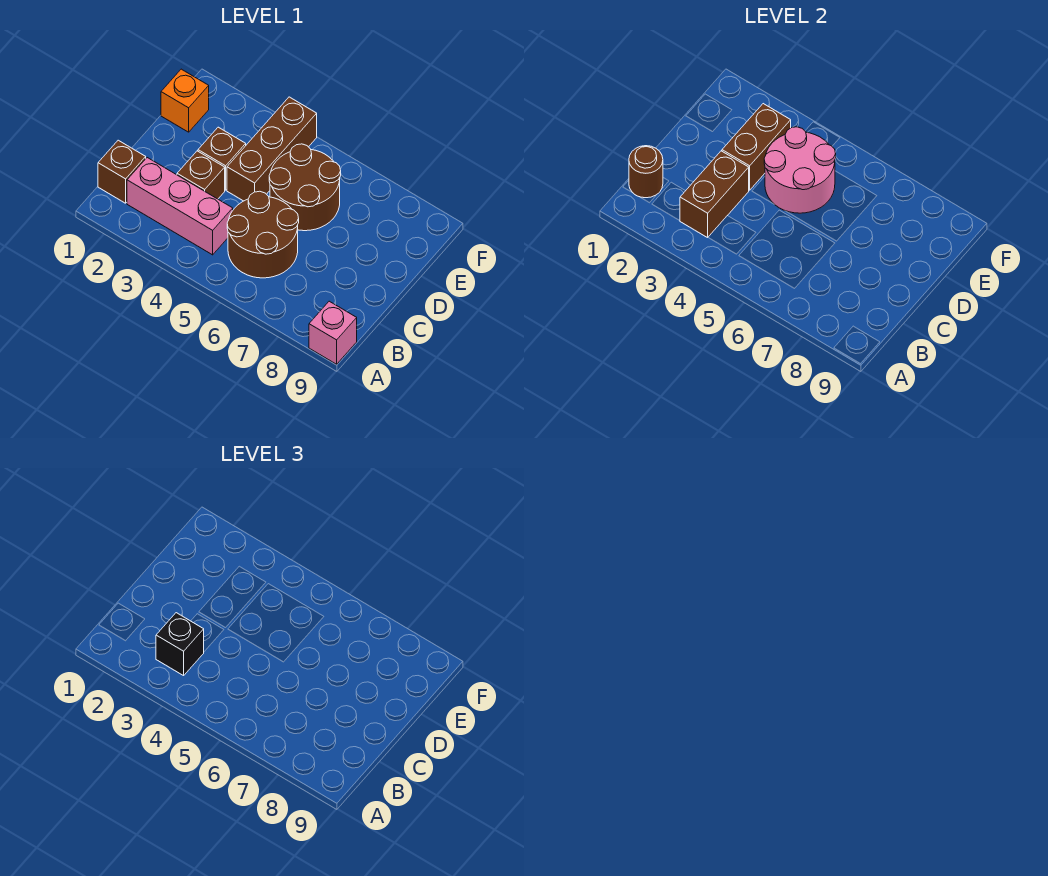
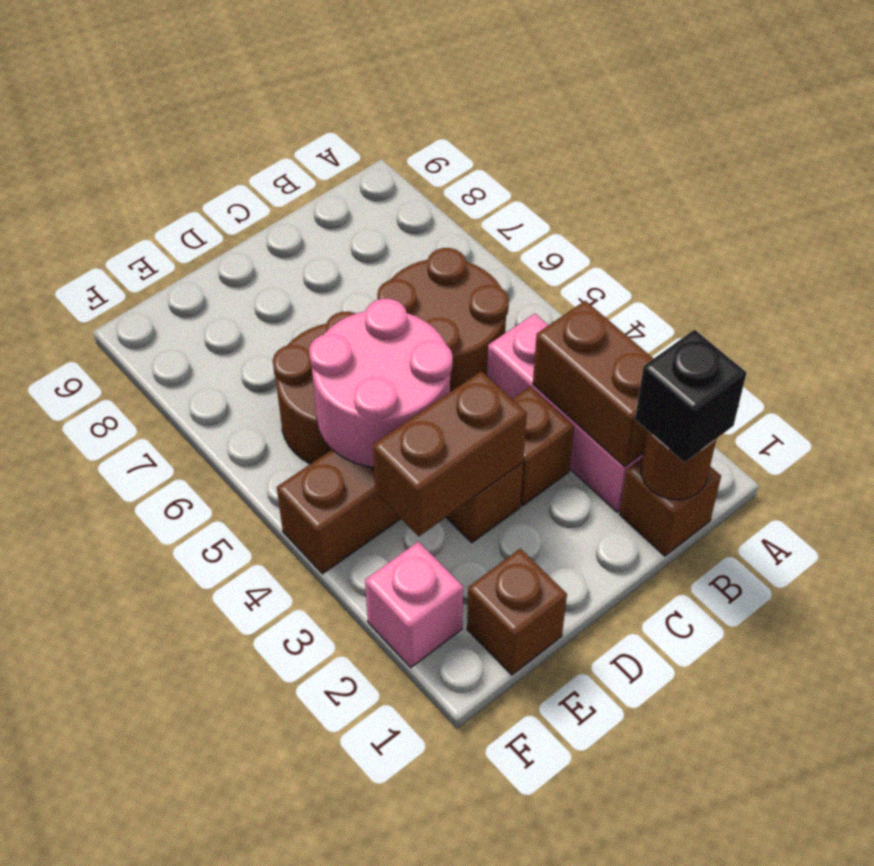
pink brick A9 level 1 -> pink brick F2 level 1
brown brick B3:C3 level 2 -> brown brick B2:B3 level 2
black brick B3 level 3 -> black brick B1 level 3
orange brick E1 level 1 -> brown brick E1 level 1

